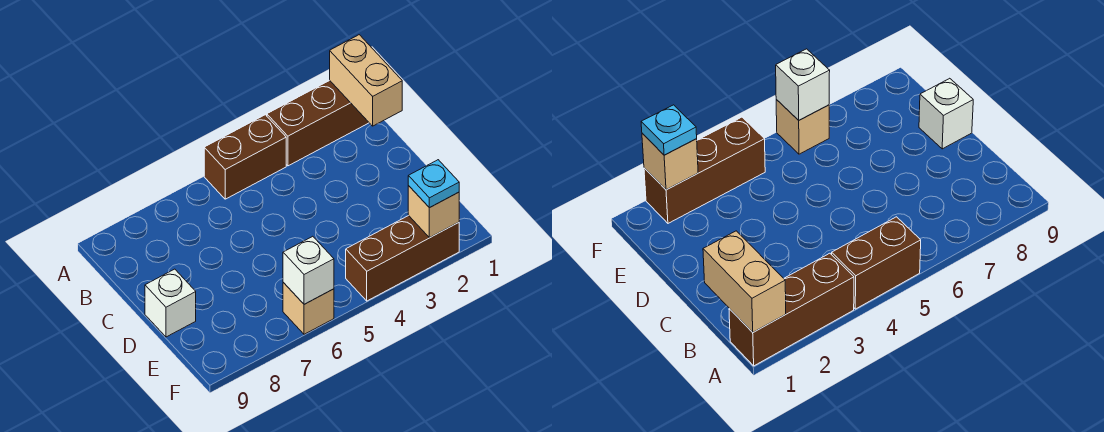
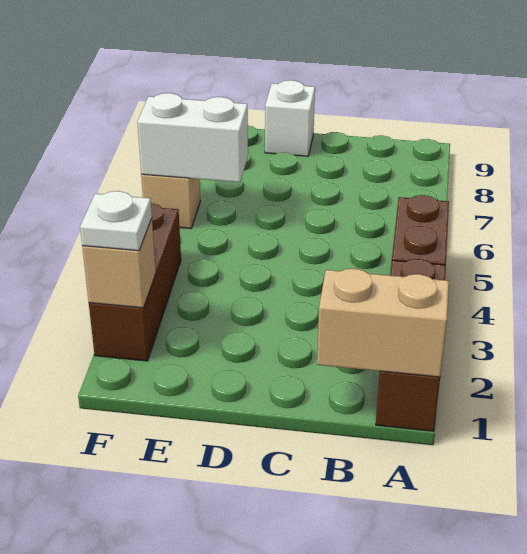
cyan plate F2 level 3 -> white plate F2 level 3
white brick F6 level 2 -> white brick E6:F6 level 2

